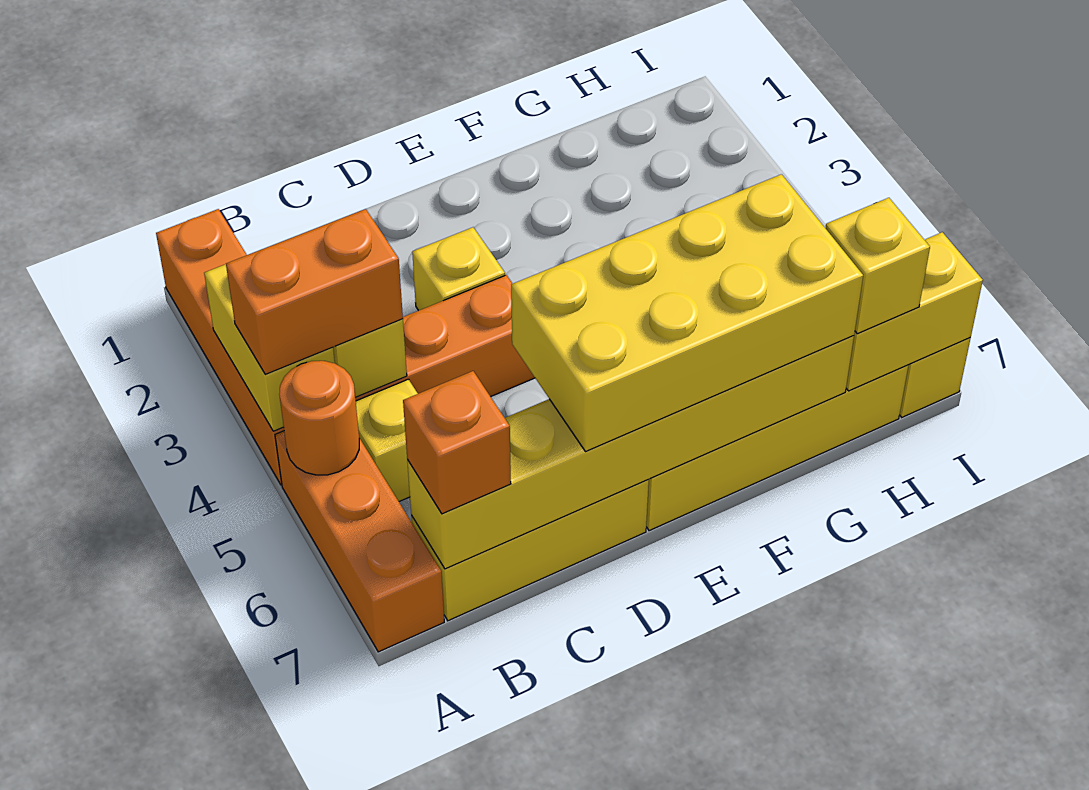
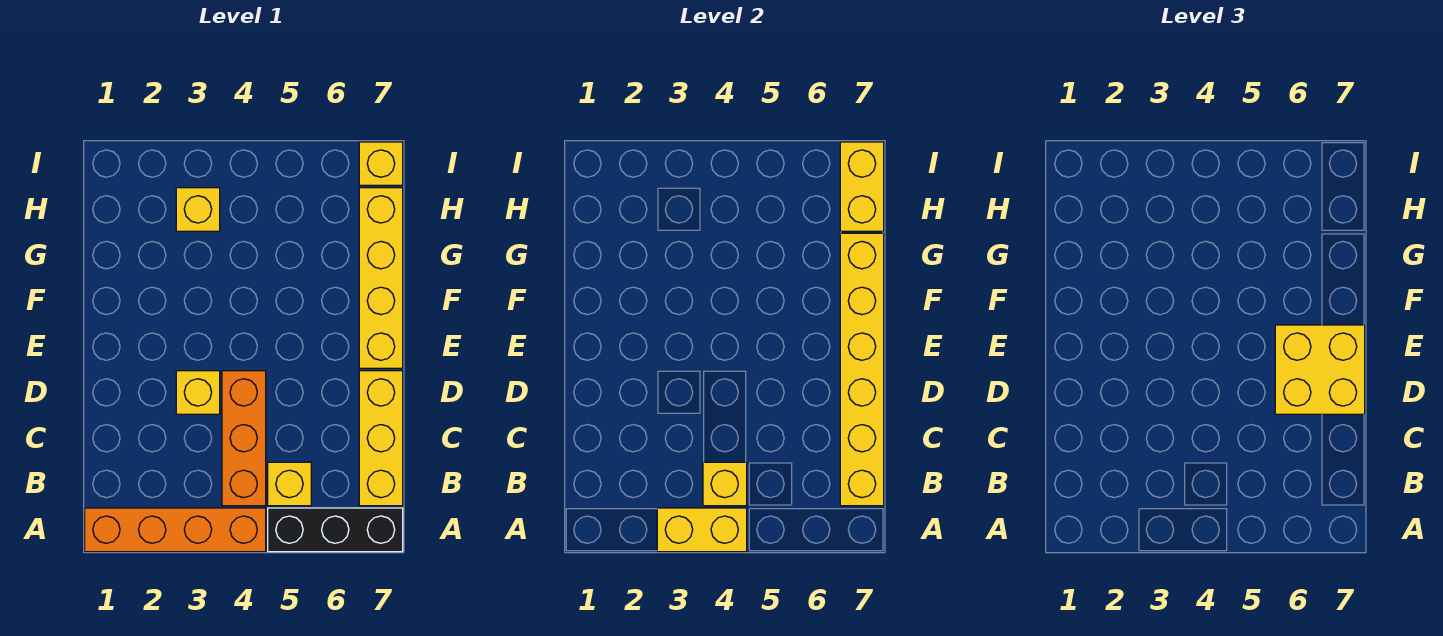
orange brick A4:B4 level 3 -> none
orange brick A5:A7 level 1 -> black brick A5:A7 level 1
orange round brick A5 level 2 -> none
orange brick B7 level 3 -> none
yellow brick D6:G7 level 3 -> yellow brick D6:E7 level 3
yellow brick H7 level 3 -> yellow brick H3 level 1

